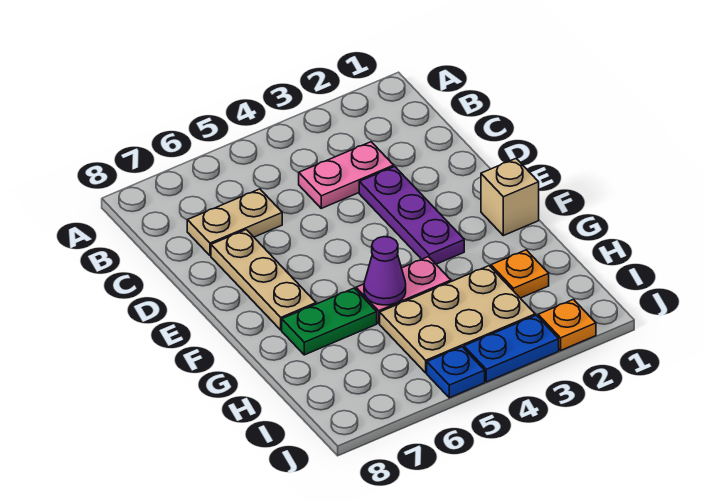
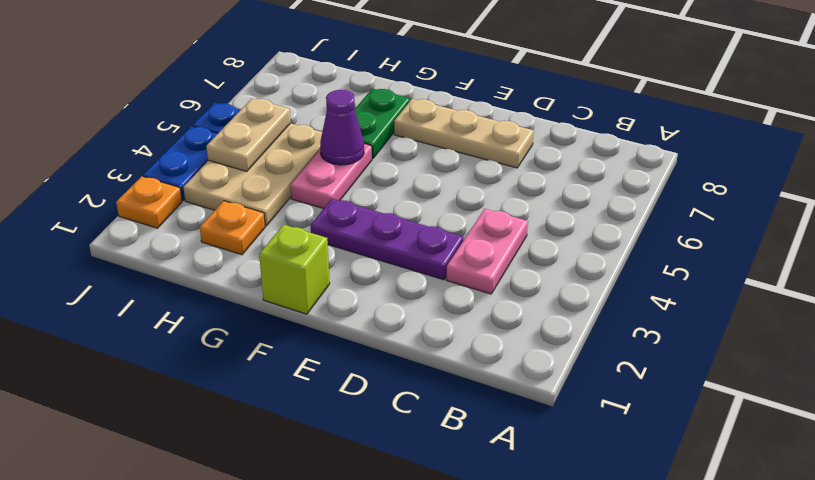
tan plate C6:C7 level 1 -> tan plate I4:I5 level 2
tan brick F1 level 1 -> lime brick F1 level 1

